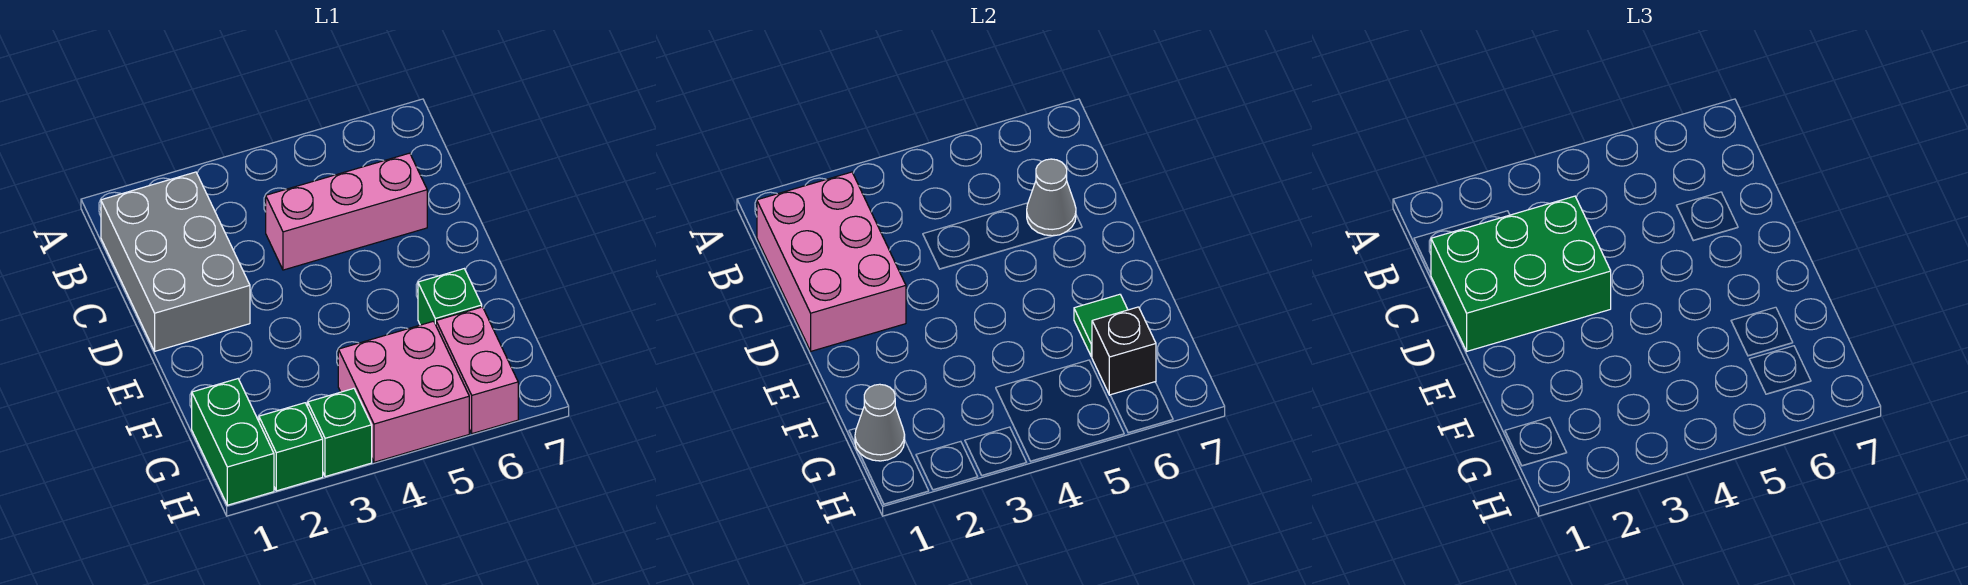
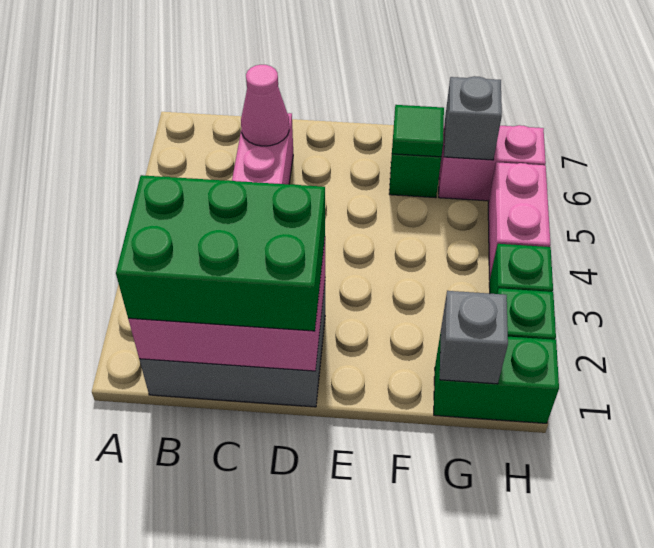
green brick C1:D3 level 3 -> green brick B1:D2 level 3
grey cone C6 level 2 -> pink cone C6 level 2
grey cone G1 level 2 -> grey brick G1 level 2
pink brick G4:H5 level 1 -> pink brick H4:H5 level 1
black brick G6 level 2 -> grey brick G6 level 2

